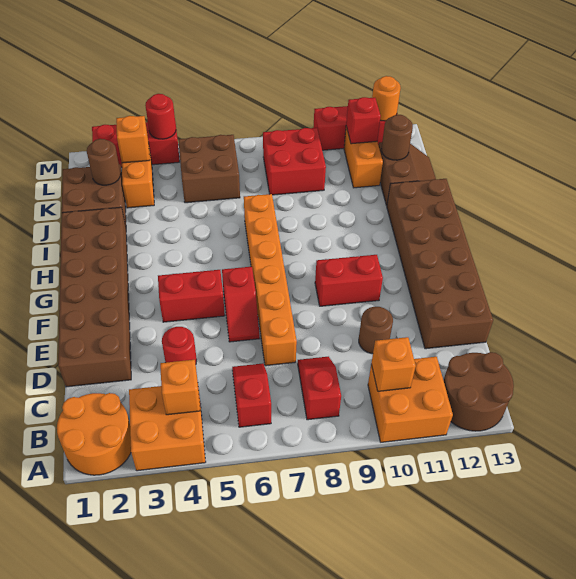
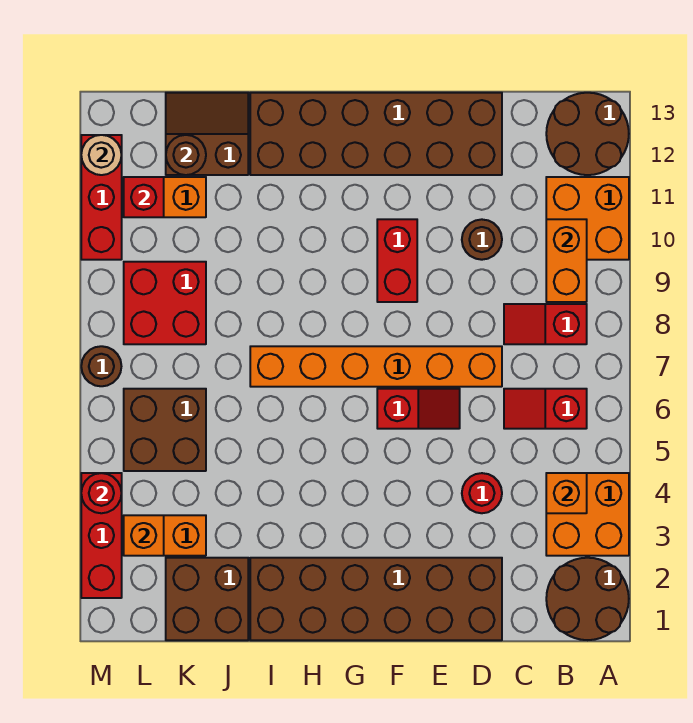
orange round brick A1:B2 level 1 -> brown round brick A1:B2 level 1
orange brick B10 level 2 -> orange brick B9:B10 level 2
red brick F4:F5 level 1 -> none
brown round brick K2 level 2 -> brown round brick M7 level 1
orange round brick M12 level 2 -> tan round brick M12 level 2

